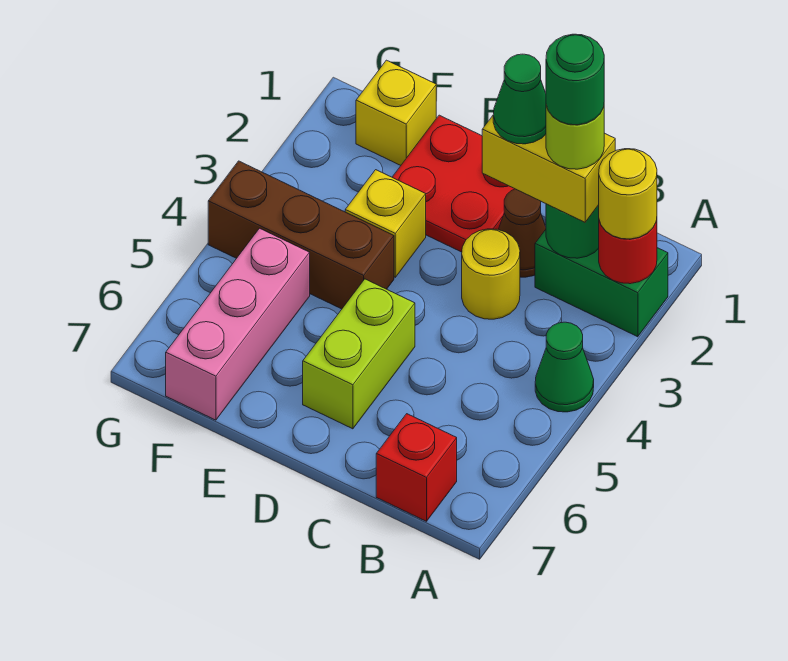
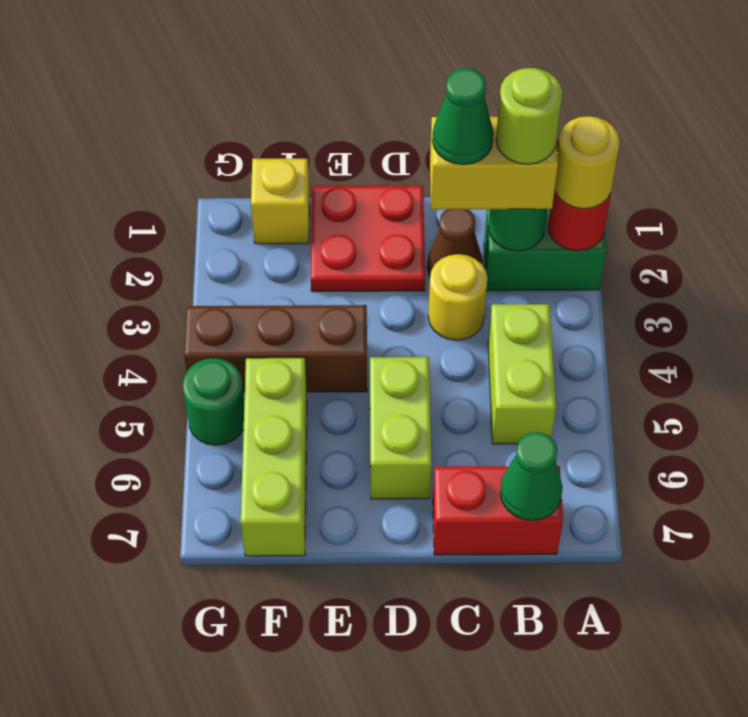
green cone A4 level 1 -> green cone B7 level 2
green round brick B2 level 5 -> green round brick G5 level 1
none -> lime brick B4:B5 level 1
red brick B7 level 1 -> red brick B7:C7 level 1
yellow brick E3 level 1 -> none
pink brick F5:F7 level 1 -> lime brick F5:F7 level 1

